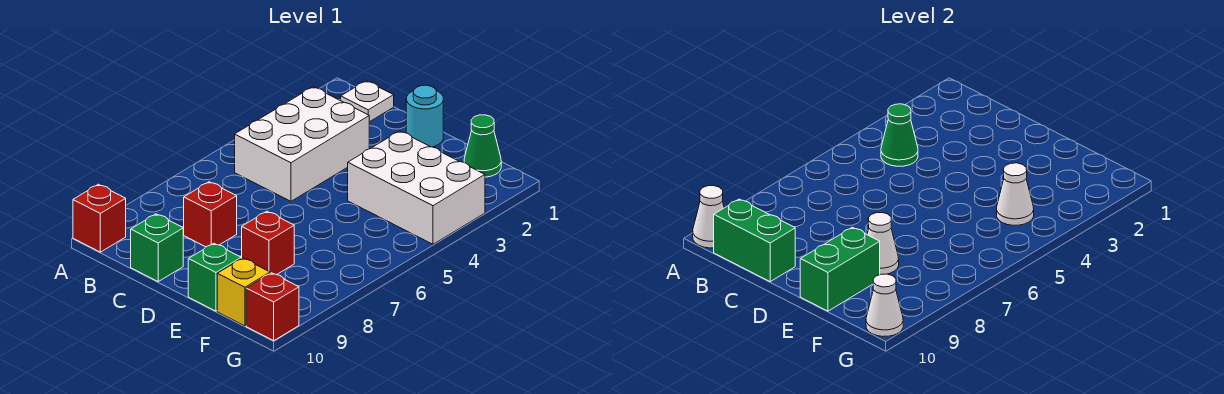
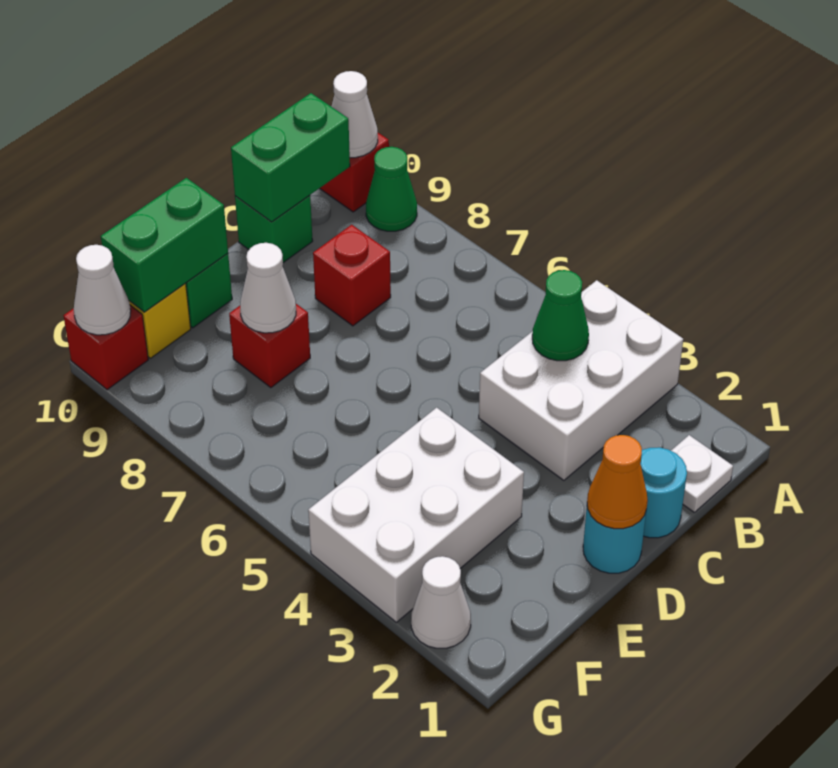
white brick B3:C5 level 1 -> white brick A3:C4 level 1
none -> cyan round brick C1 level 1
none -> orange cone D1 level 2
green brick E9:E10 level 2 -> green brick E10:F10 level 2
green cone F1 level 1 -> green cone A9 level 1
white cone F4 level 2 -> white cone G2 level 1

